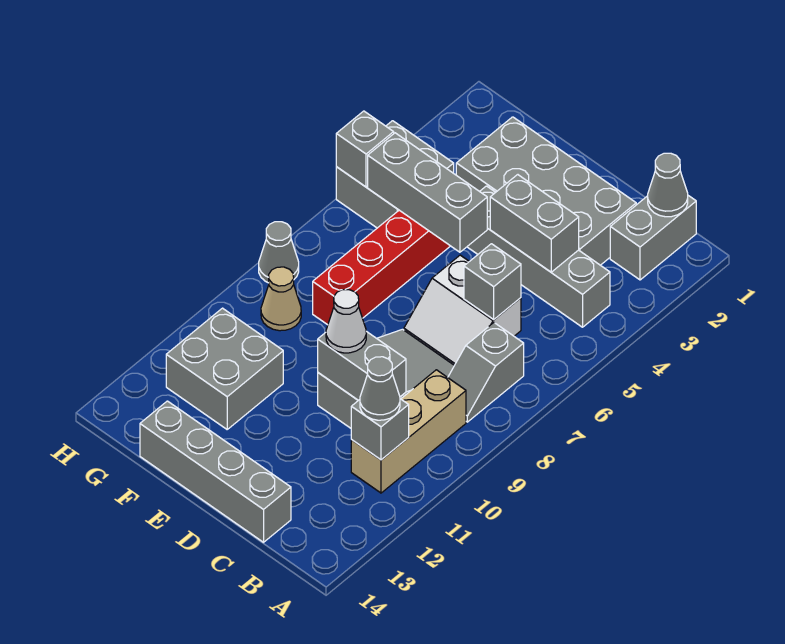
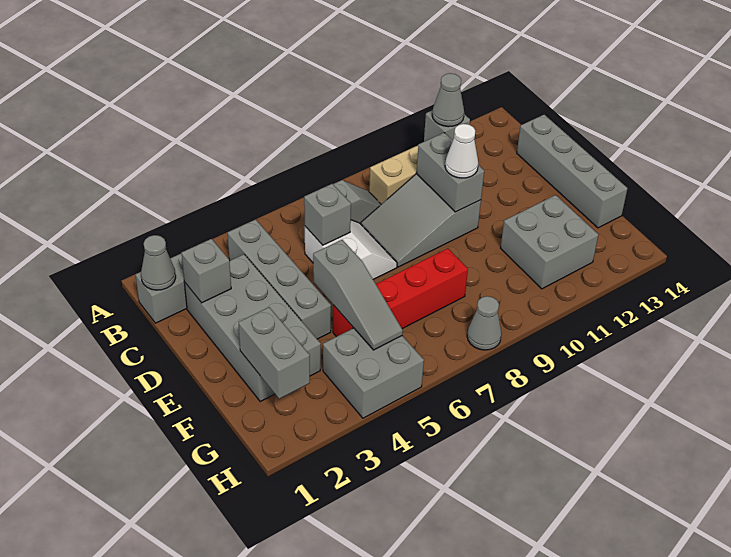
grey brick C4:D4 level 2 -> grey brick F2:G2 level 2
grey brick E5:G5 level 2 -> grey slope E5:G5 level 2 top E
tan cone G9 level 1 -> none
grey brick H5 level 2 -> grey brick C2 level 2

